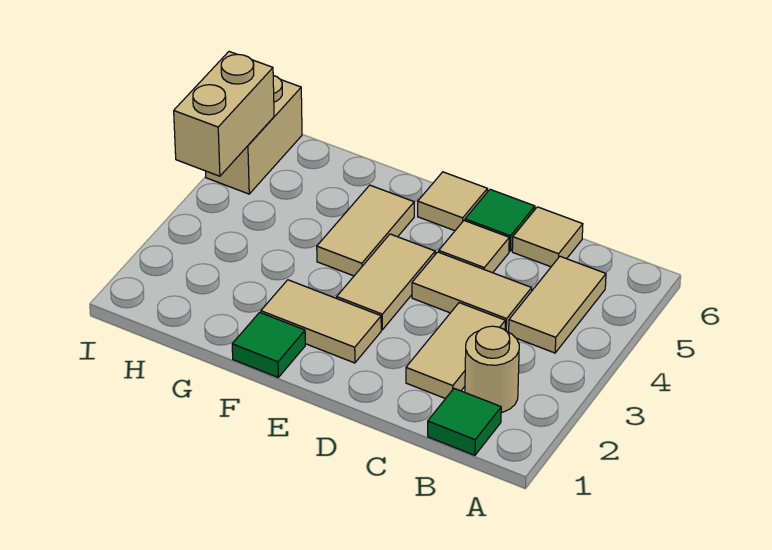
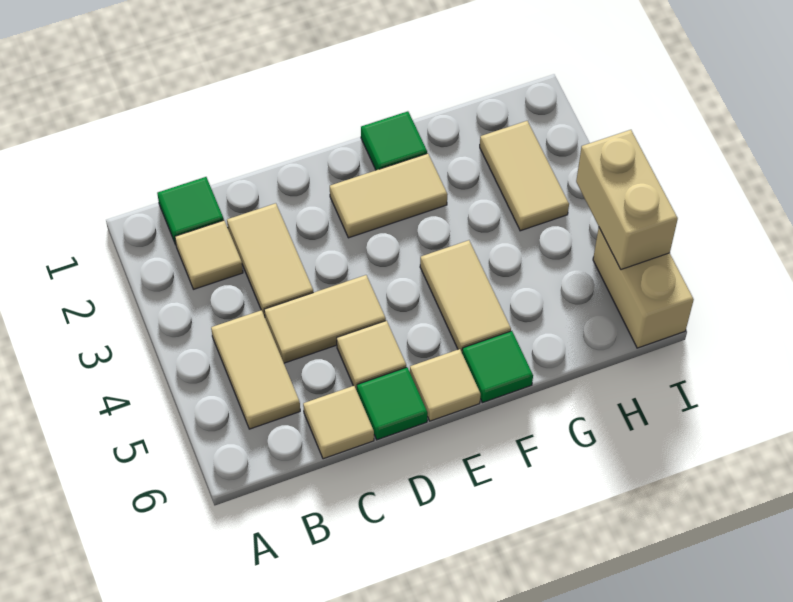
tan round brick B2 level 1 -> tan tile B2 level 1
tan tile E3:E4 level 1 -> tan tile H2:H3 level 1
none -> green tile F6 level 1

